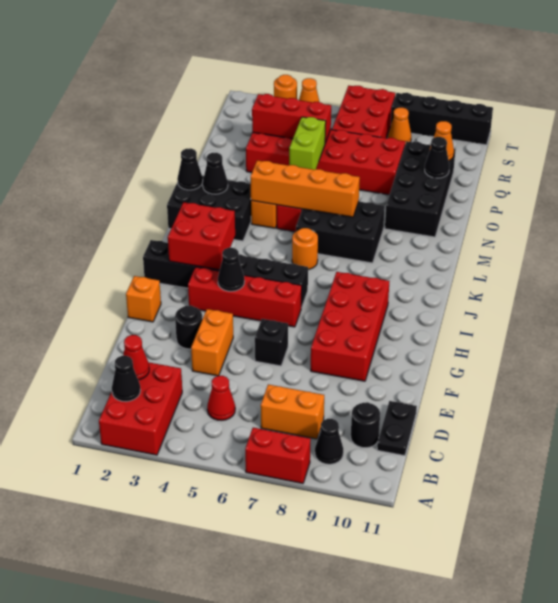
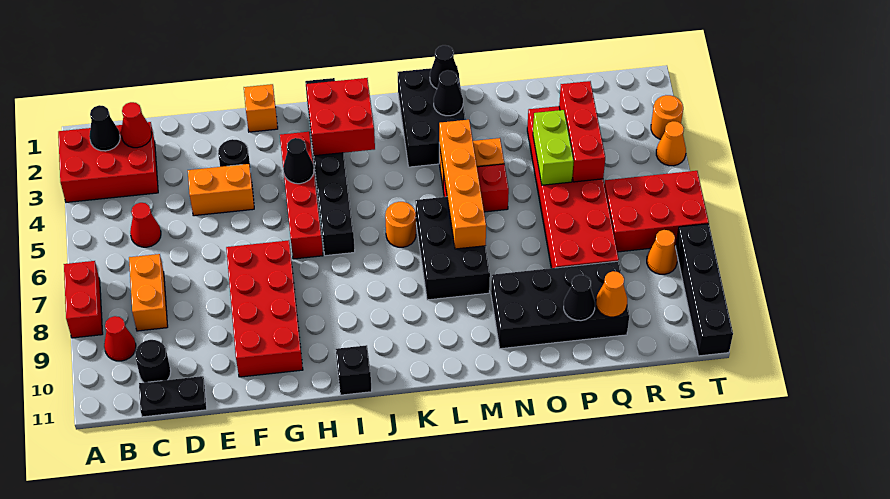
black cone B9 level 1 -> red cone B9 level 1
black brick F6 level 1 -> black brick I11 level 1
red brick F8:I9 level 1 -> red brick F7:G10 level 1
lime brick O5:P5 level 2 -> lime brick P4:P5 level 2

